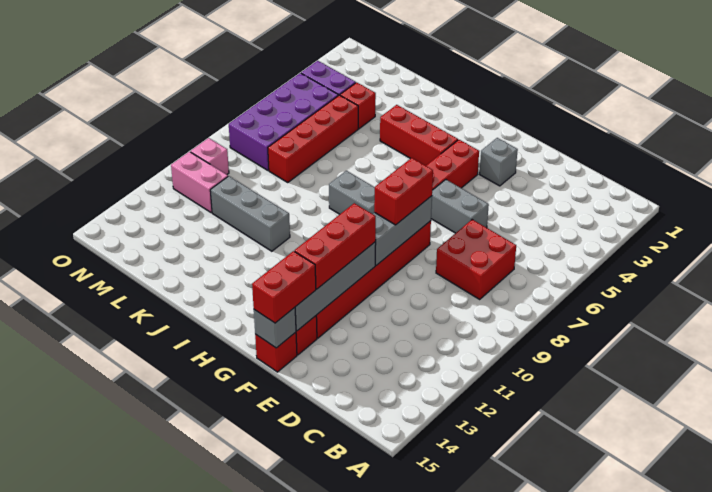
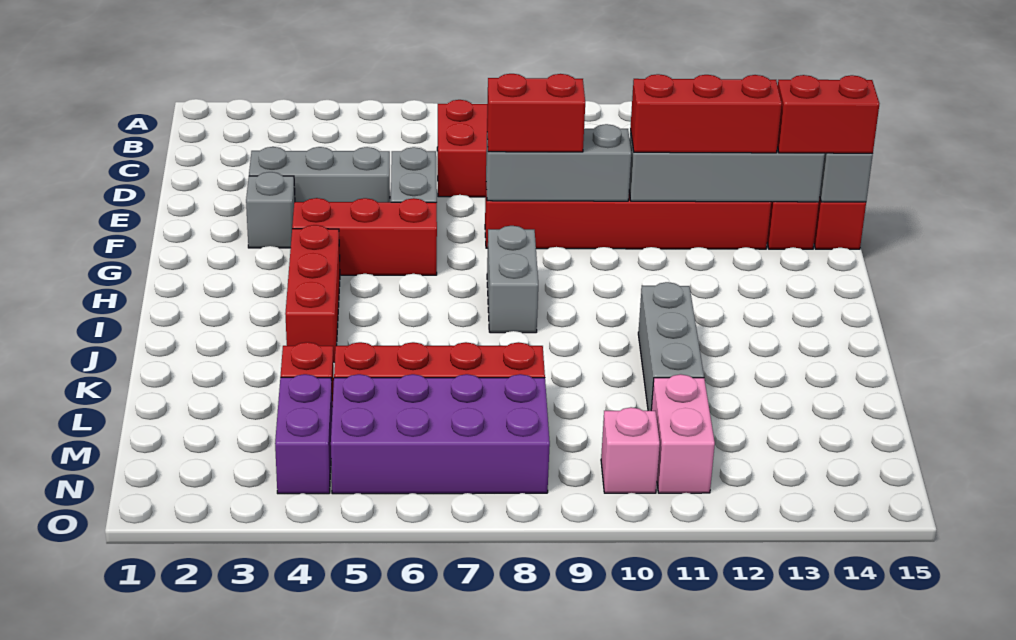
none -> grey brick E3:E5 level 1

